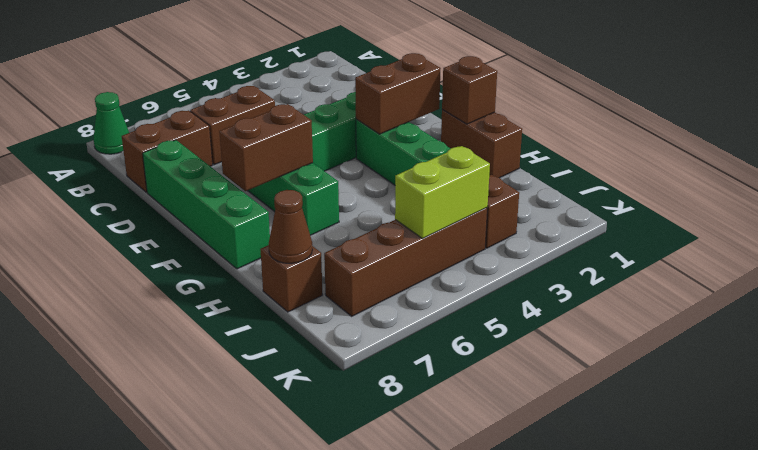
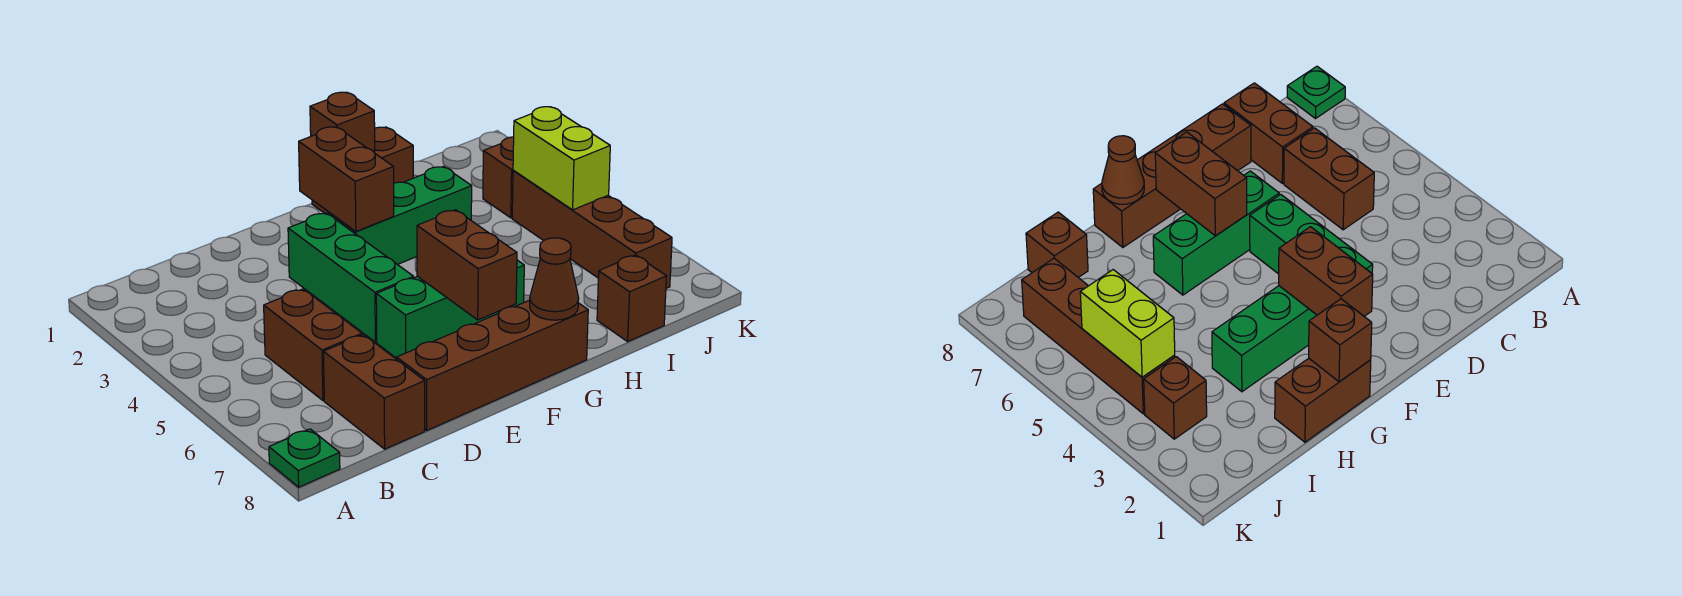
green cone A8 level 1 -> green plate A8 level 1
green brick D8:G8 level 1 -> brown brick D8:G8 level 1
brown cone I8 level 2 -> brown cone G8 level 2

